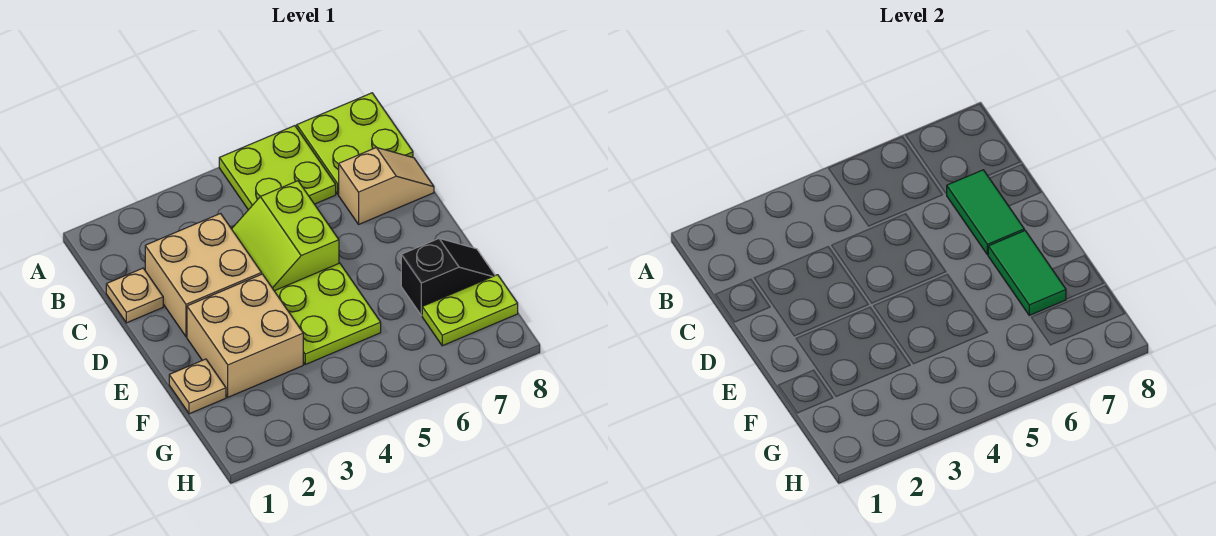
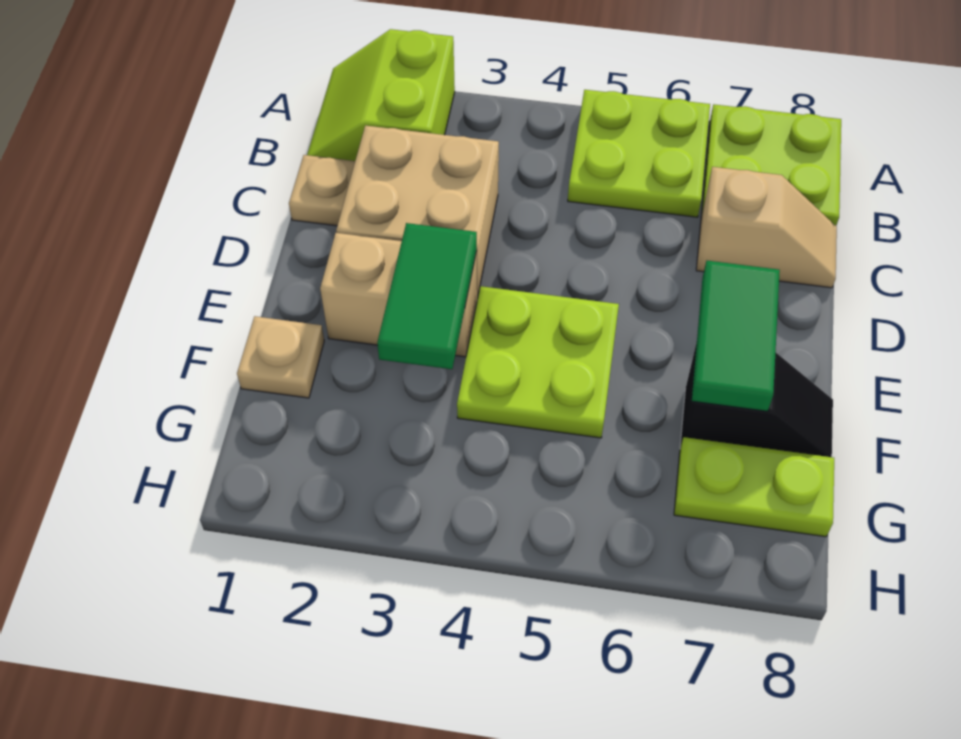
lime slope C4:D5 level 1 top 5 -> lime slope A1:B2 level 1 top 2
green tile C7:D7 level 2 -> green tile E3:F3 level 2
tan brick E2:F3 level 1 -> tan brick E2:E3 level 1

